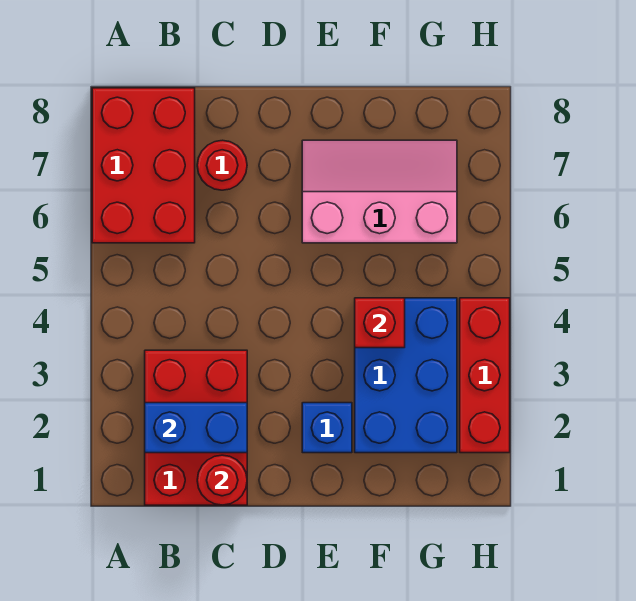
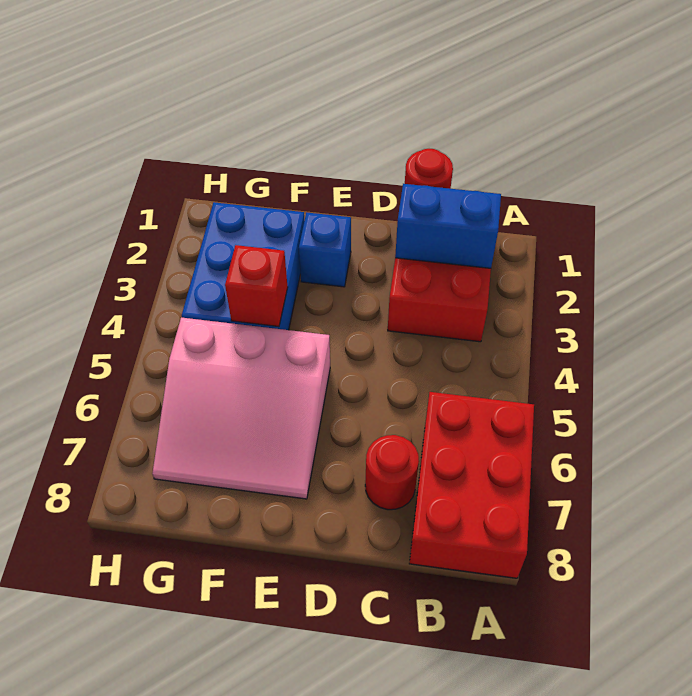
pink slope E6:G7 level 1 top 6 -> pink slope E5:G7 level 1 top 5
red brick H2:H4 level 1 -> none

